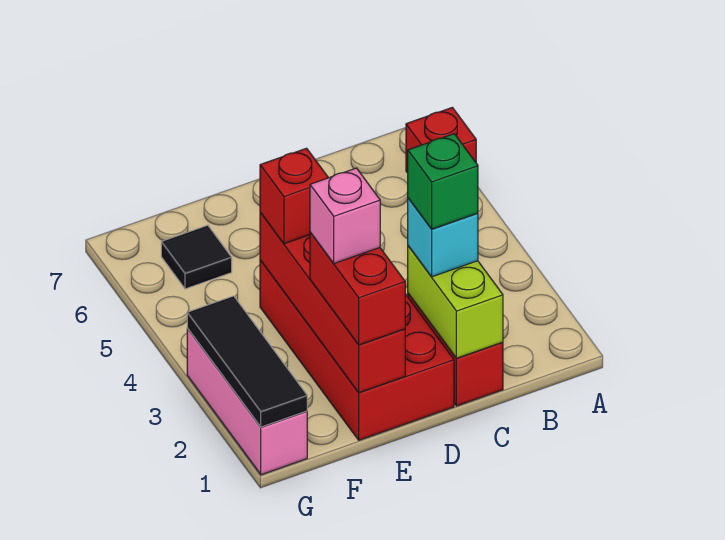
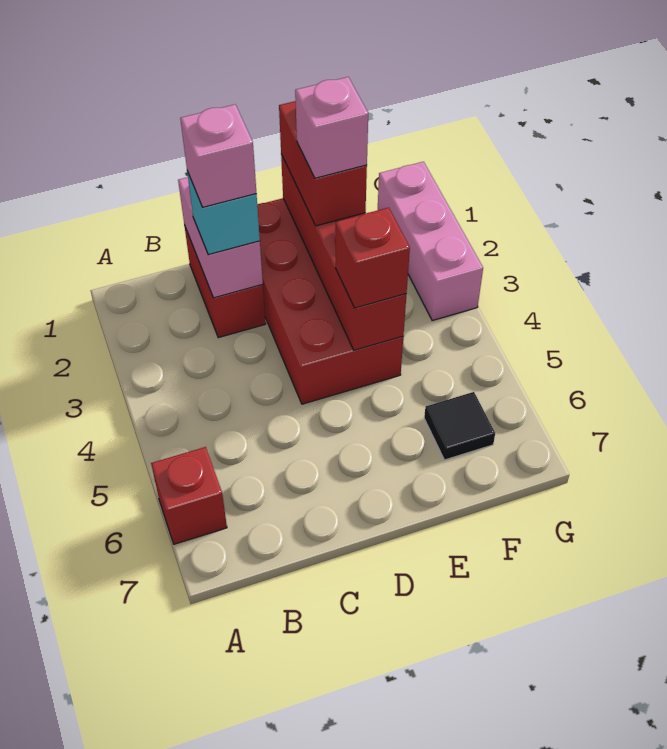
lime brick C1:C2 level 2 -> pink brick C1:C2 level 2
green brick C2 level 4 -> pink brick C2 level 4
black tile G1:G3 level 2 -> none

